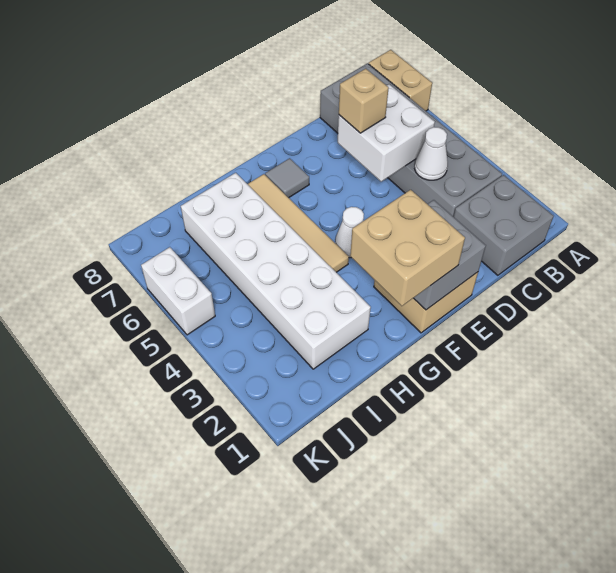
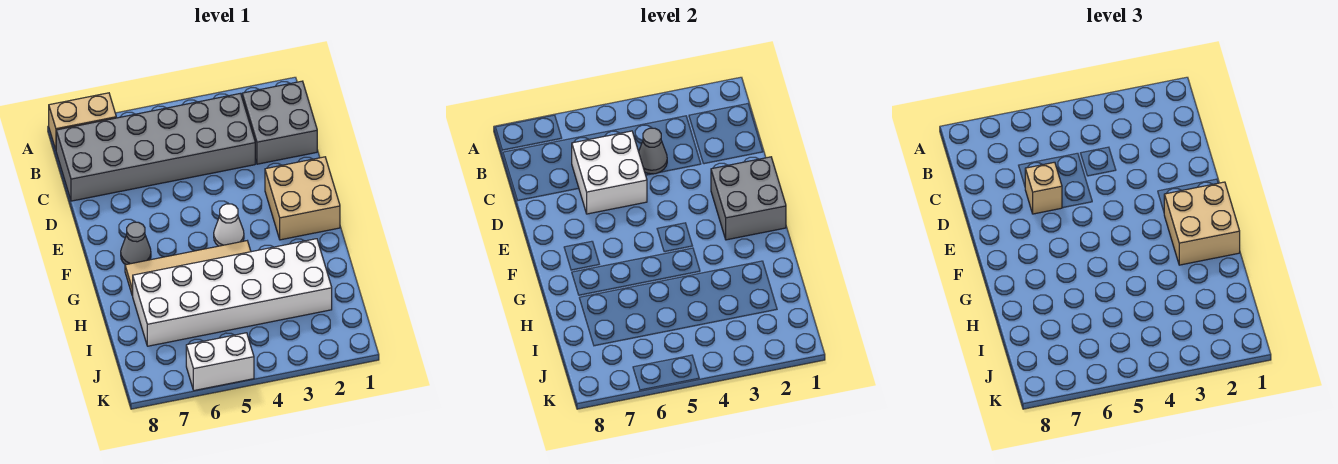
white cone C4 level 2 -> grey cone C4 level 2
grey tile F7 level 1 -> grey cone F7 level 1

